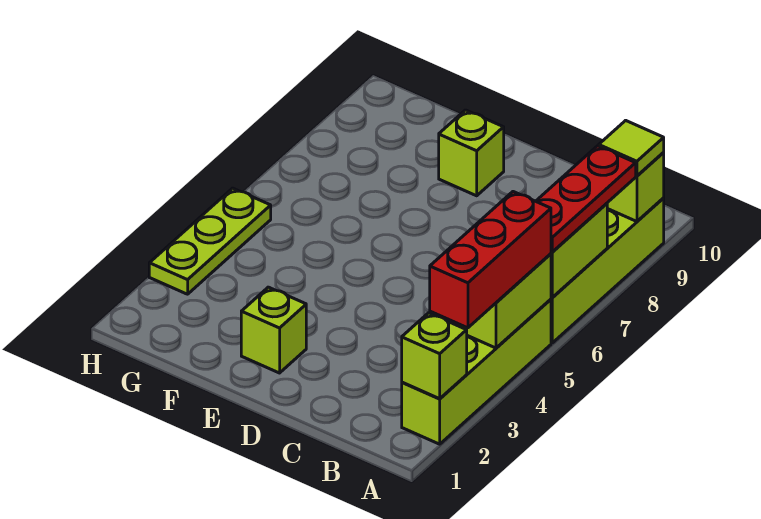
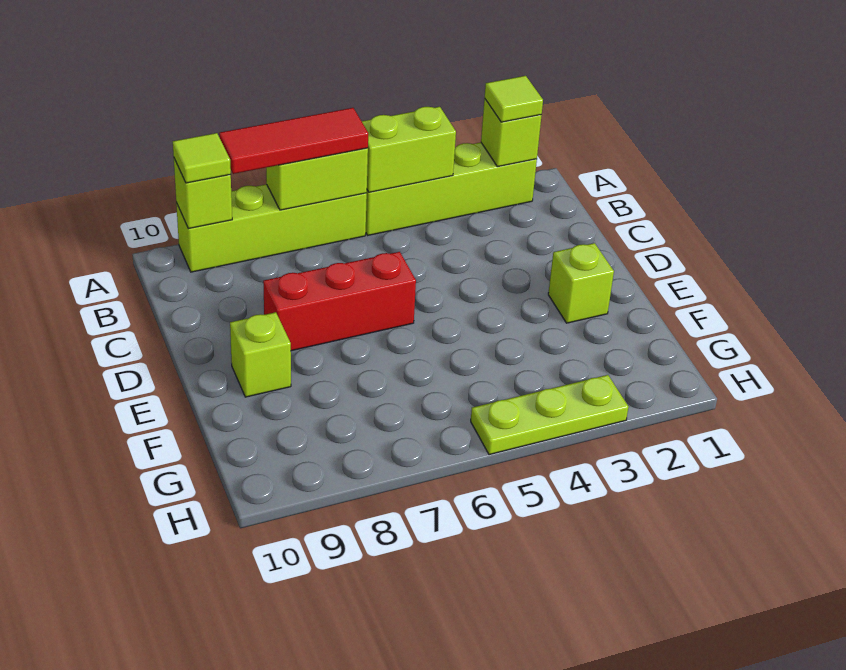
none -> lime tile A2 level 3
red brick A3:A5 level 3 -> red brick D6:D8 level 1
red plate A6:A8 level 3 -> red tile A6:A8 level 3

